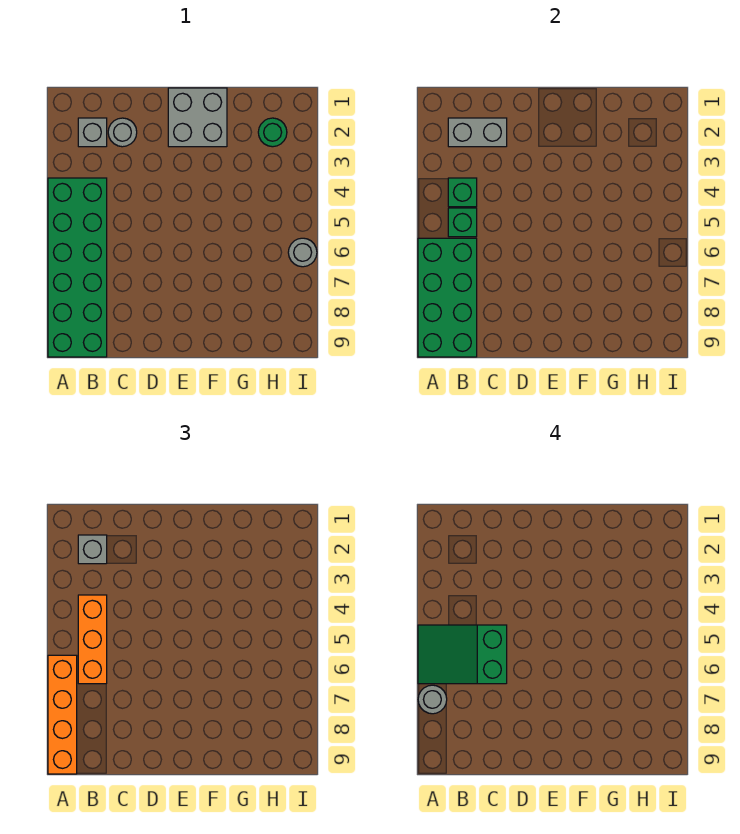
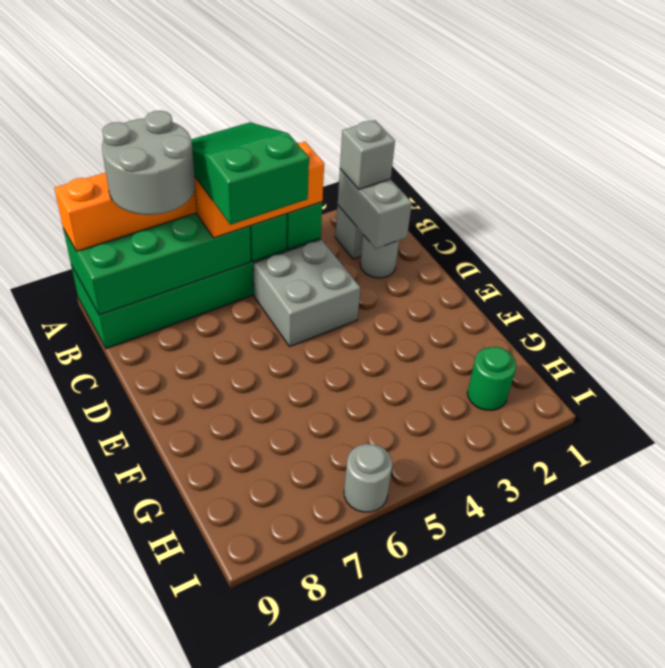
grey round brick A7 level 4 -> grey round brick A7:B8 level 4
grey brick E1:F2 level 1 -> grey brick C4:D5 level 1

